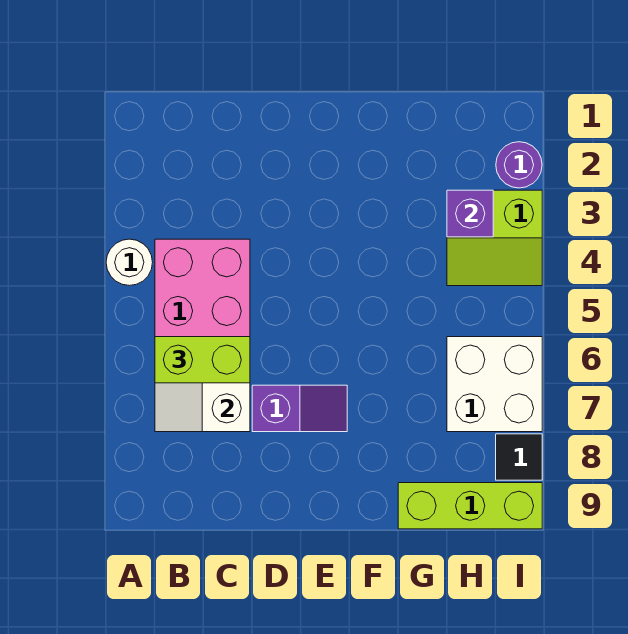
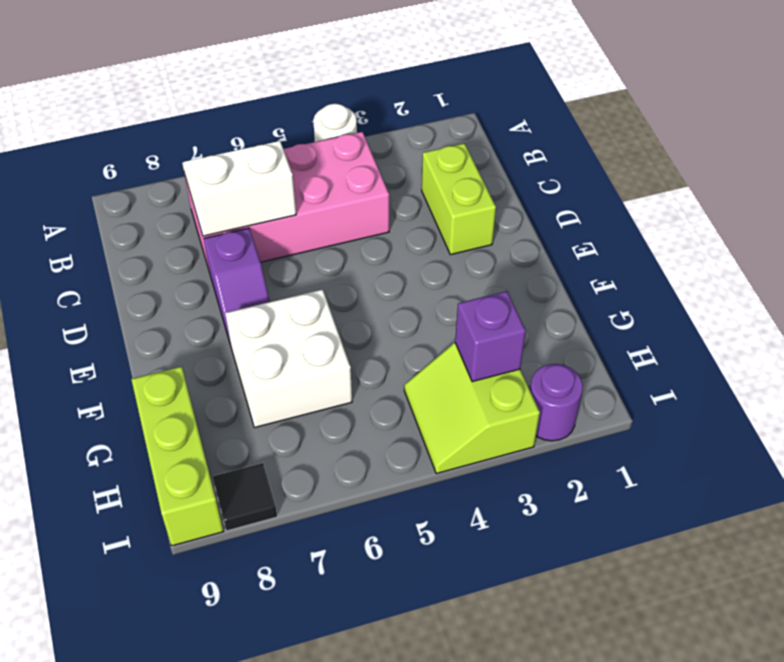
lime brick B6:C6 level 3 -> lime brick C2:D2 level 1
white brick H6:I7 level 1 -> white brick F6:G7 level 1

